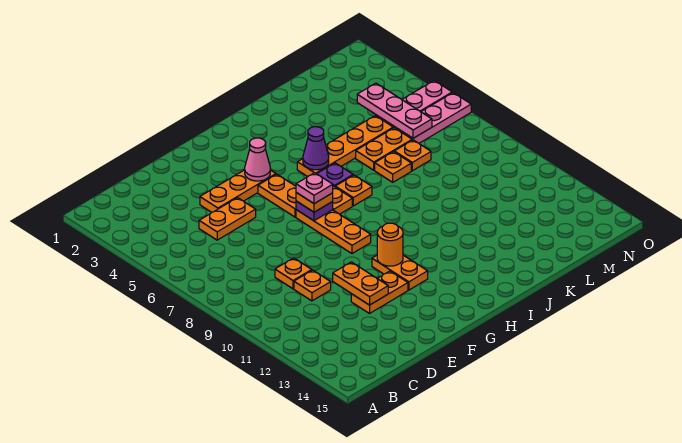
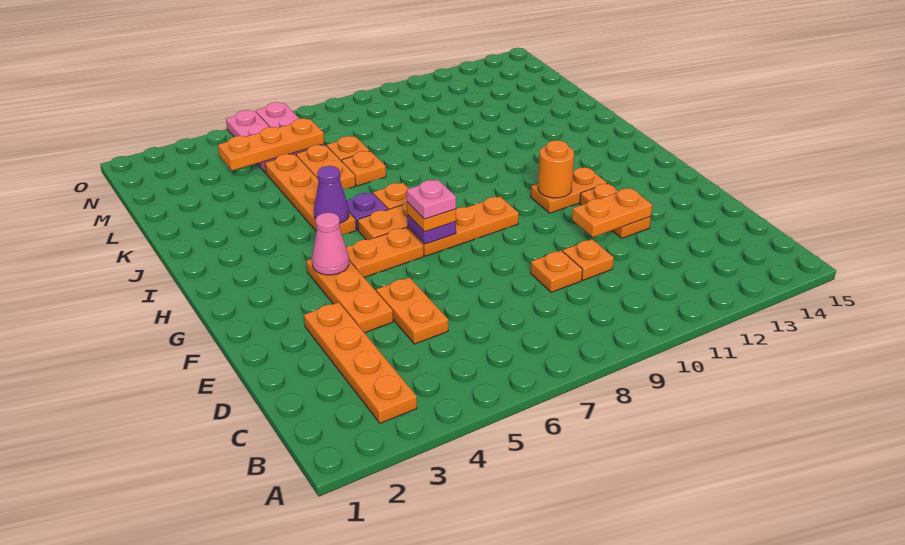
none -> orange plate B3:E3 level 1
pink plate M4:M6 level 2 -> orange plate M4:M6 level 2

